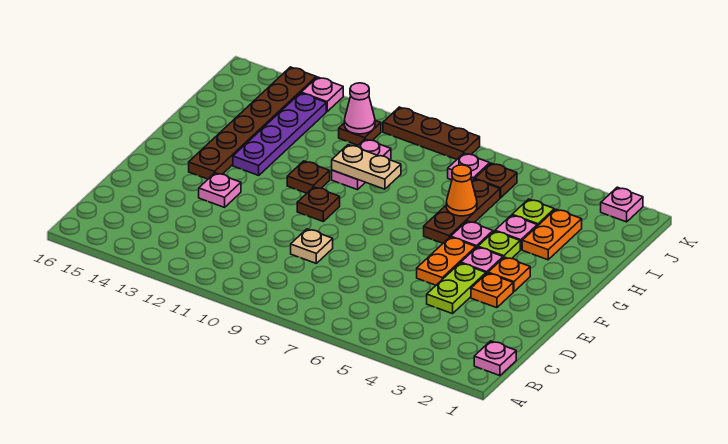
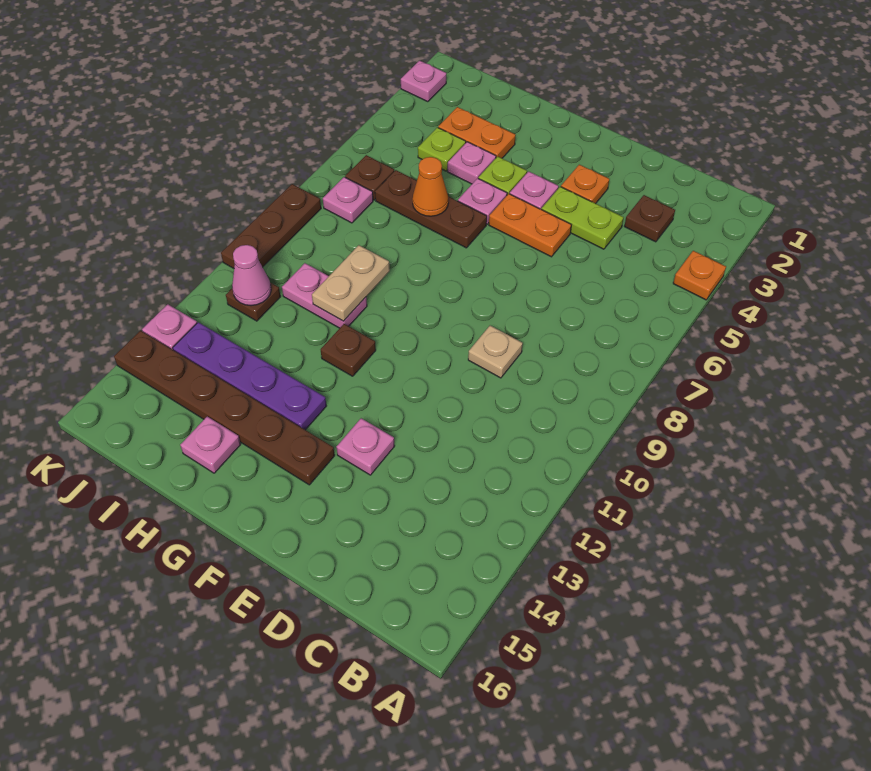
pink plate B1 level 1 -> pink plate H15 level 1
orange plate F3 level 1 -> orange plate A4 level 1
brown plate F10 level 1 -> brown plate C3 level 1

